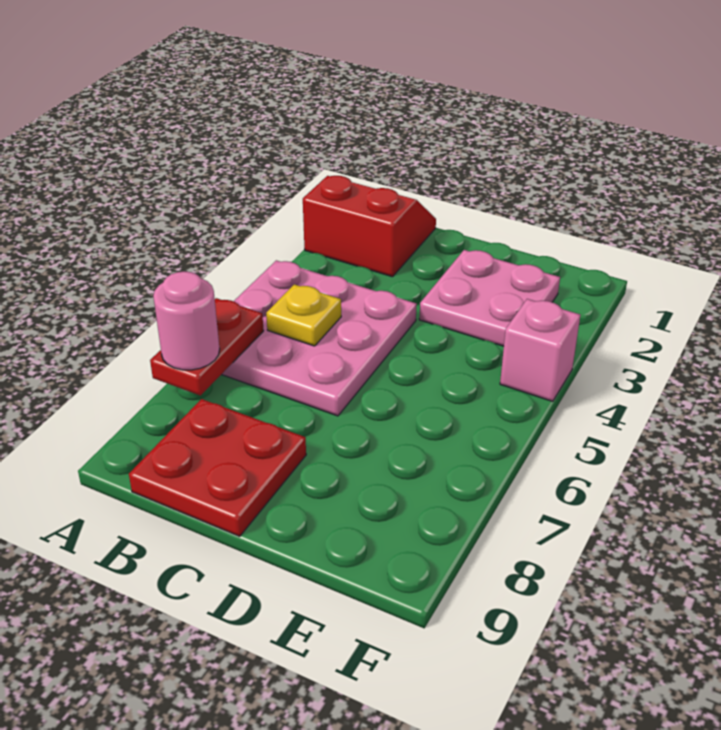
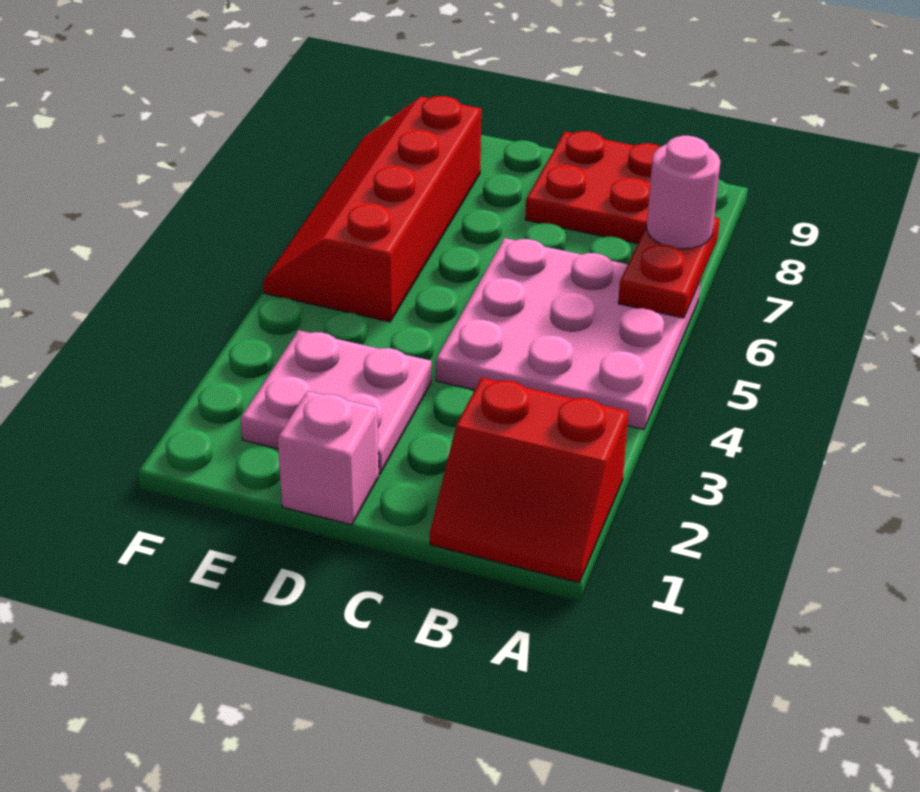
yellow plate B5 level 2 -> none
none -> red slope E5:F8 level 1 top E
pink brick F4 level 1 -> pink brick D1 level 1

